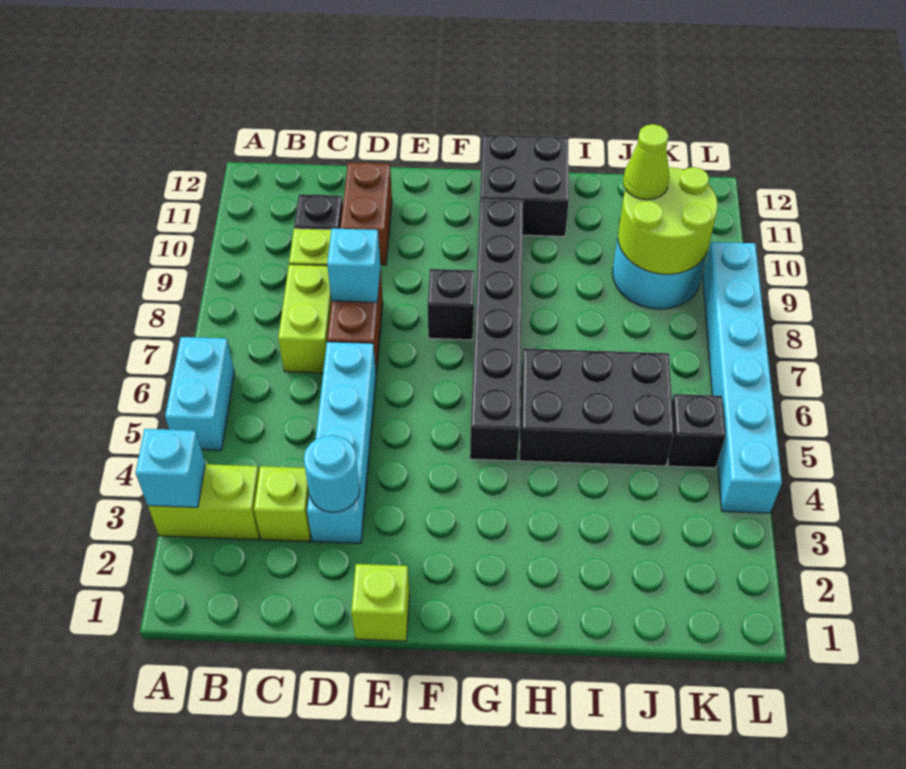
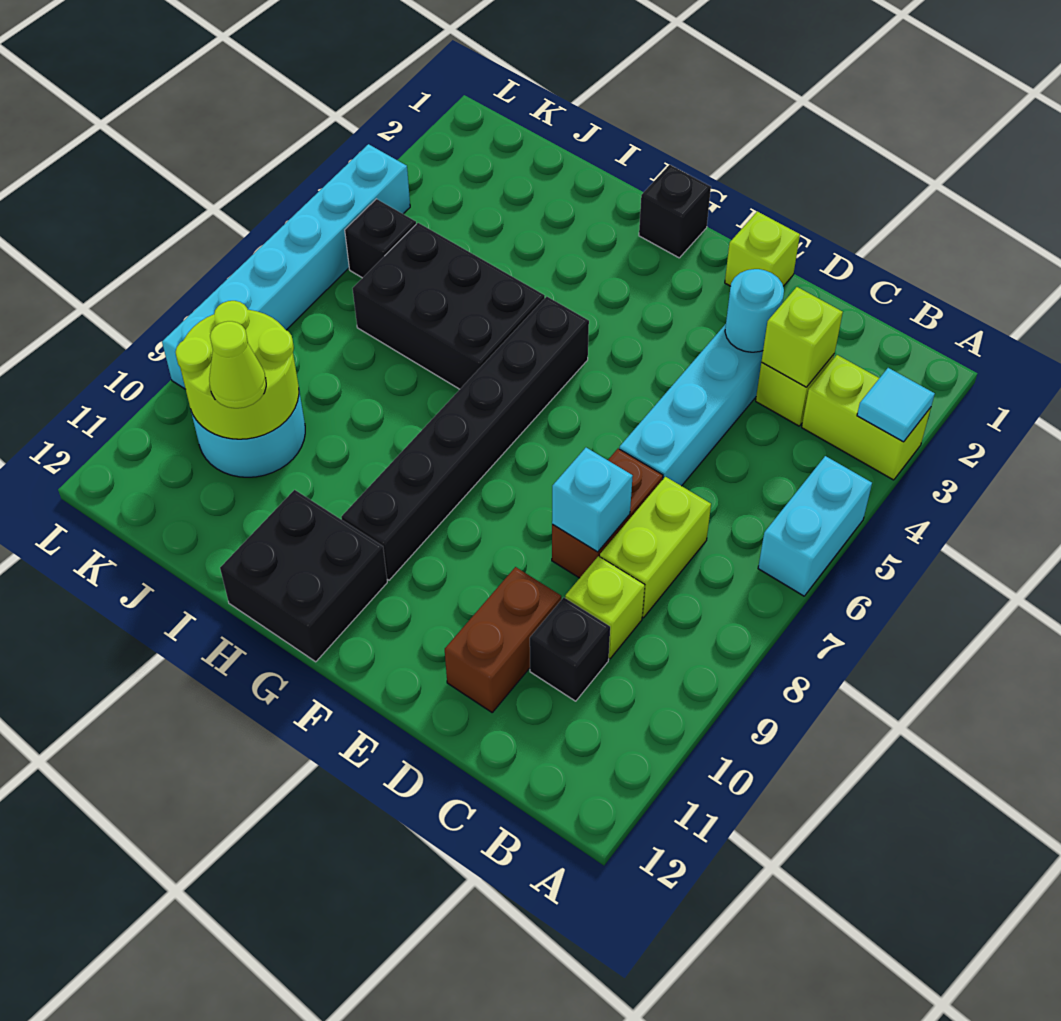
cyan brick A3 level 2 -> cyan tile A3 level 2
none -> lime brick C3 level 2
black brick F8 level 1 -> black brick G1 level 1

